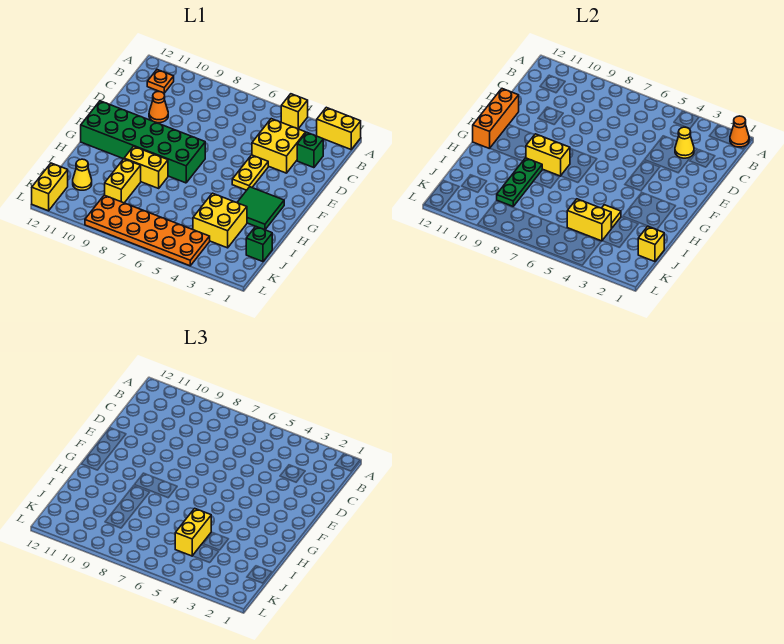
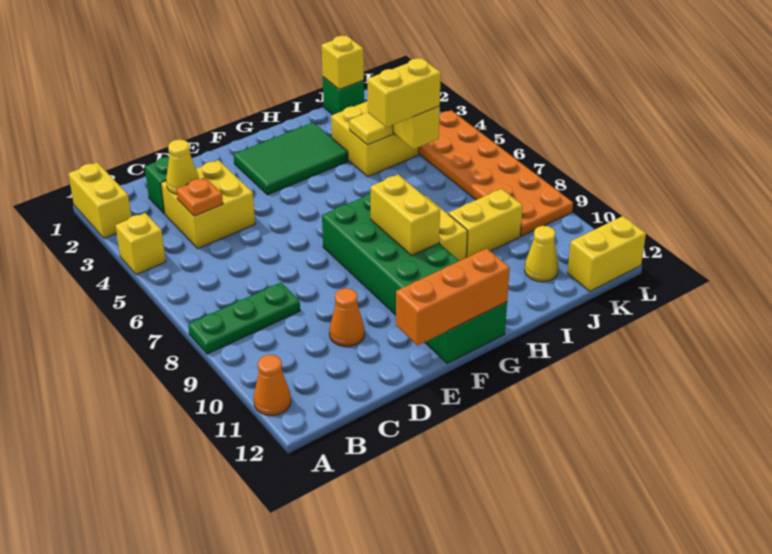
orange cone A1 level 2 -> orange cone A11 level 1
orange plate B11 level 1 -> orange plate C4 level 2
yellow plate E4:F4 level 1 -> none
green tile G2:H3 level 1 -> green tile F2:H3 level 1
green plate H9:J9 level 2 -> green plate A8:C8 level 1

